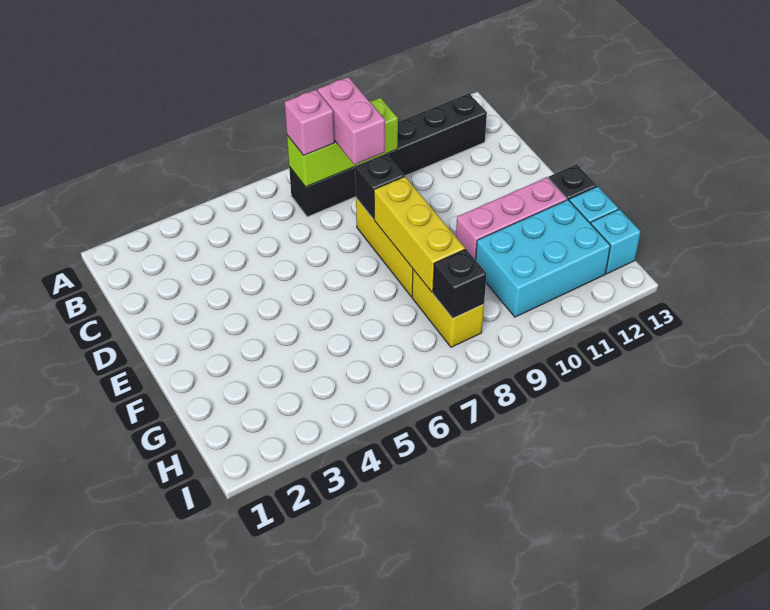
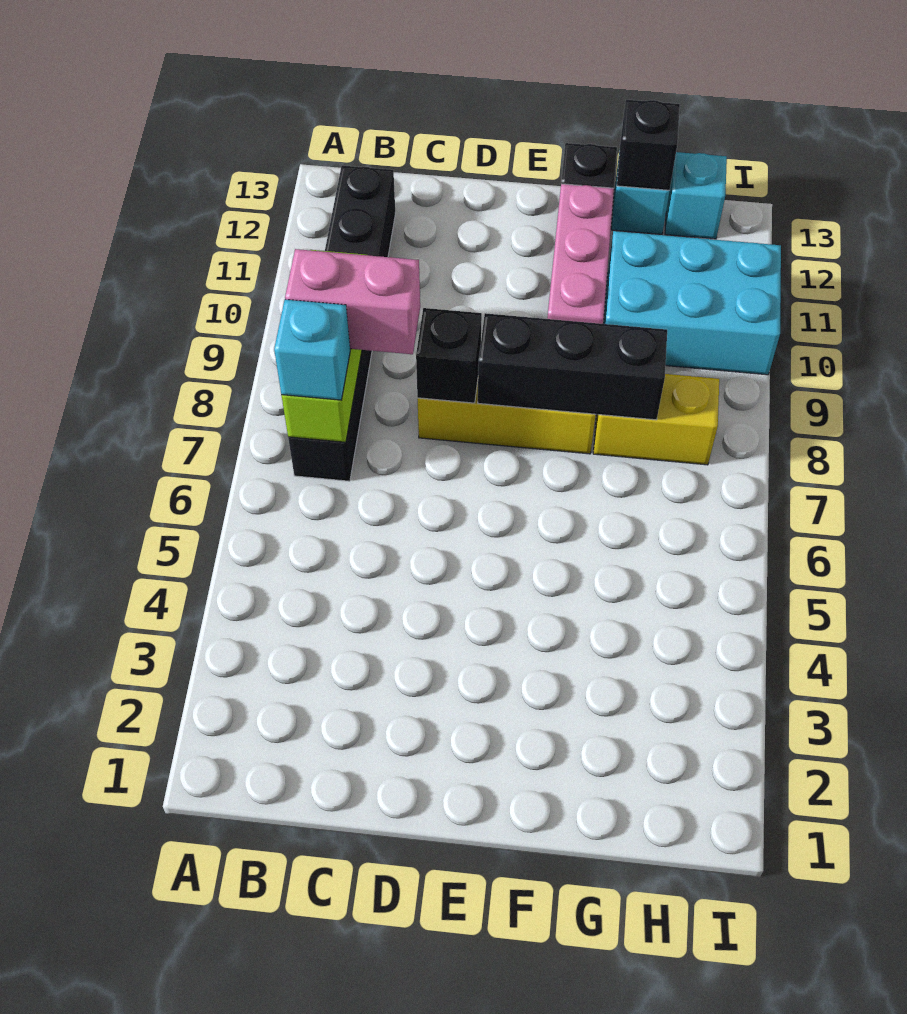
pink brick B7 level 3 -> cyan brick B7 level 3
yellow brick E8:G8 level 2 -> black brick E8:G8 level 2
cyan brick G10:H12 level 1 -> cyan brick G10:I11 level 1
black brick H8 level 2 -> black brick G13 level 2

